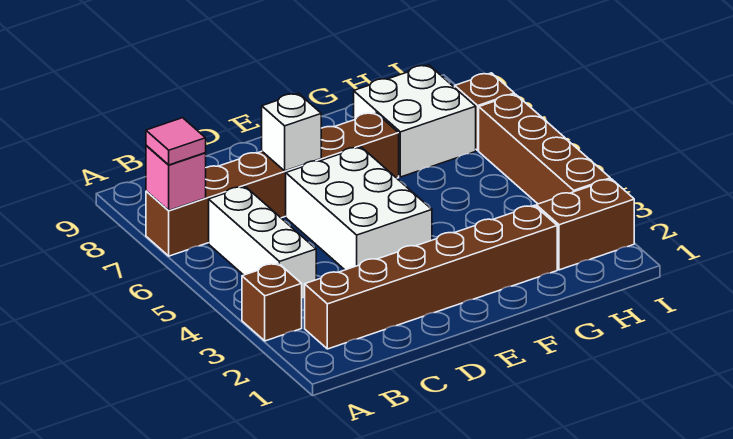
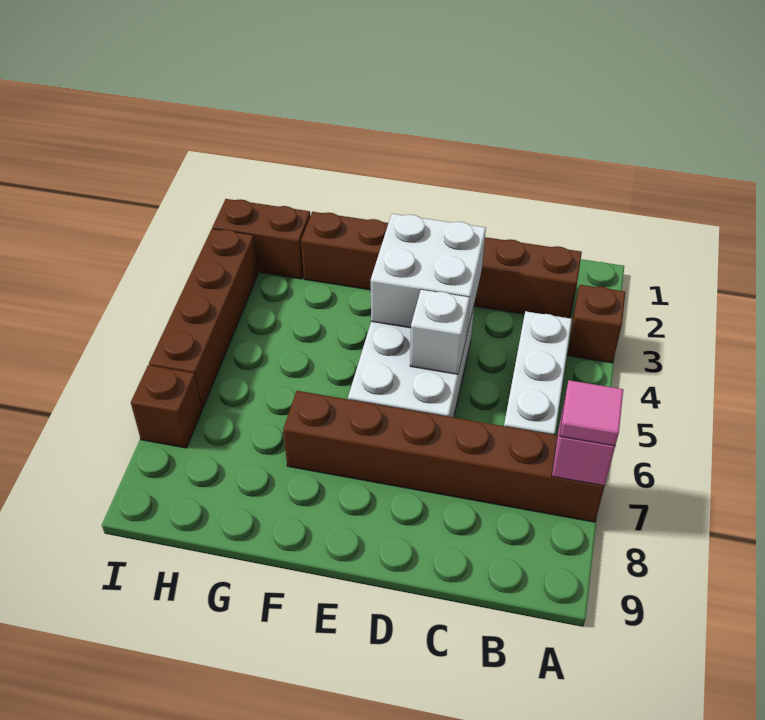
white brick D7 level 2 -> white brick D5 level 2
white brick G7:H8 level 1 -> white brick D3:E4 level 2

